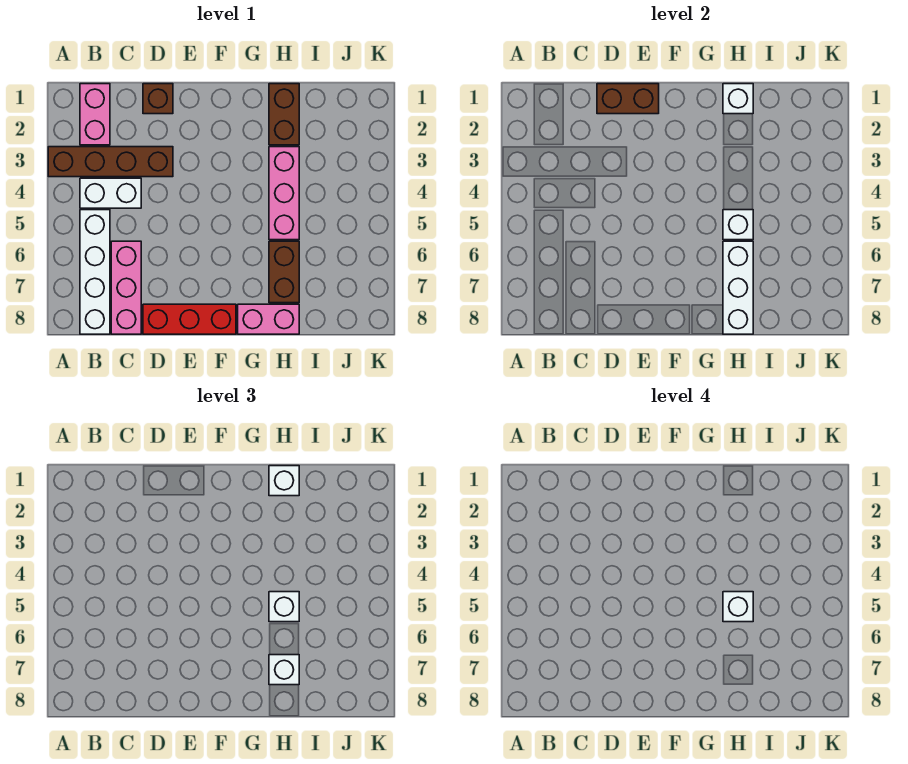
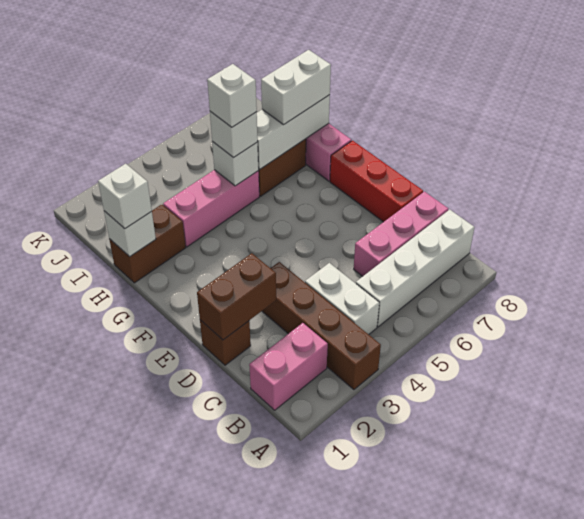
brown brick D1:E1 level 2 -> brown brick D1:D2 level 2
white brick H7 level 3 -> white brick H7:H8 level 3

